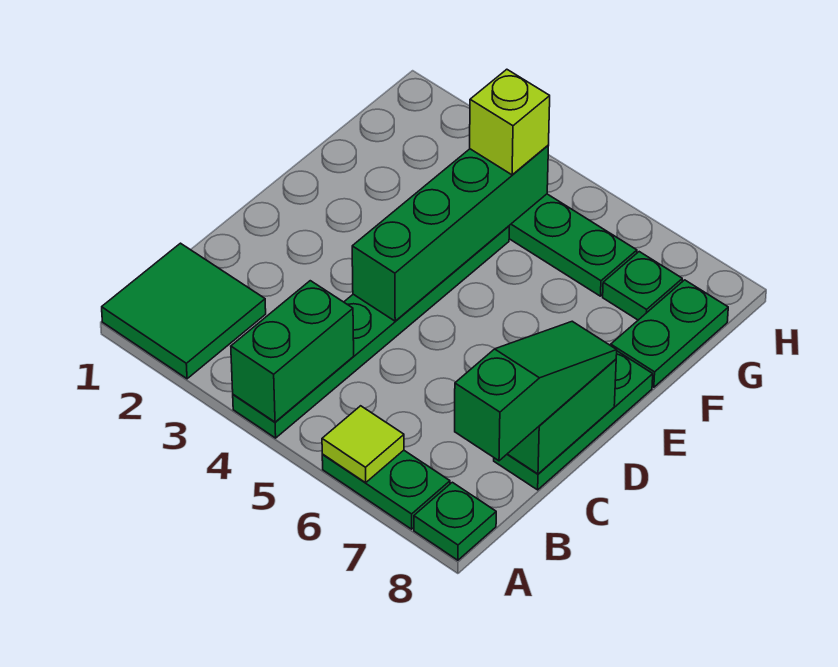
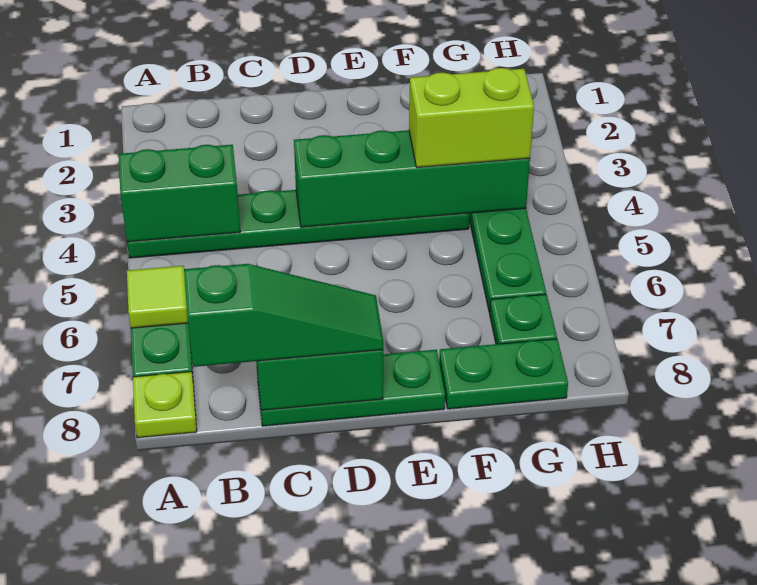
green tile A1:B2 level 1 -> none
green plate A8 level 1 -> lime plate A8 level 1
lime brick G4 level 3 -> lime brick F4:G4 level 3

